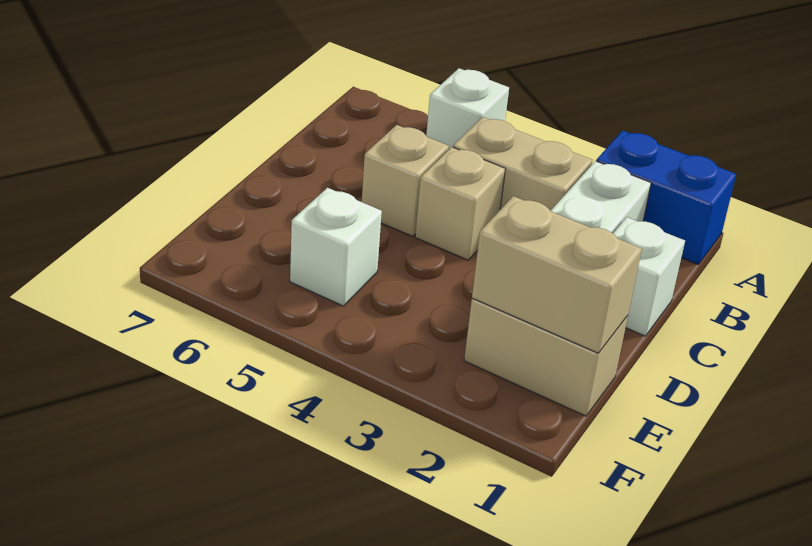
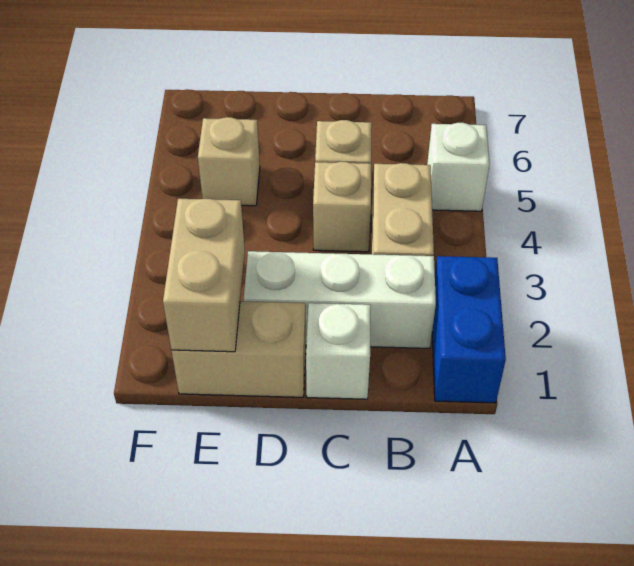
tan brick E1:E2 level 1 -> tan brick D1:E1 level 1
white brick E5 level 1 -> tan brick E5 level 1

